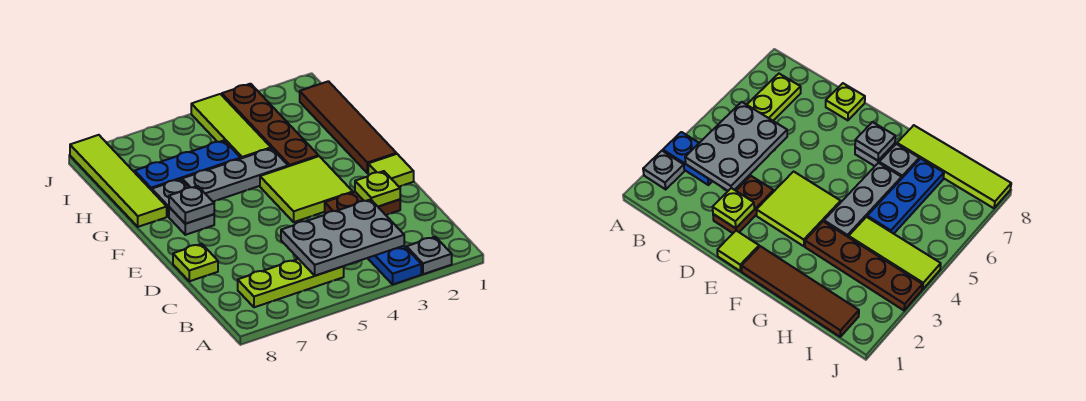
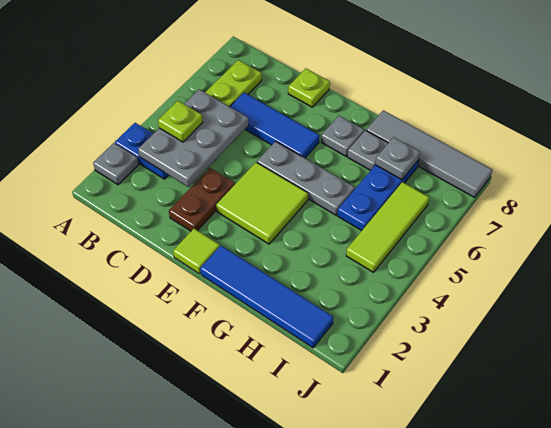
none -> blue tile C6:E6 level 1
lime plate D2 level 2 -> lime plate B4 level 3
brown tile F1:I1 level 1 -> blue tile F1:I1 level 1
grey plate F7 level 2 -> grey plate H7 level 2
brown plate G3:J3 level 1 -> none
grey plate G4:G6 level 1 -> grey plate E5:G5 level 1
lime tile G8:J8 level 1 -> grey tile G8:J8 level 1
lime tile H4:J4 level 1 -> lime tile I4:I6 level 1

